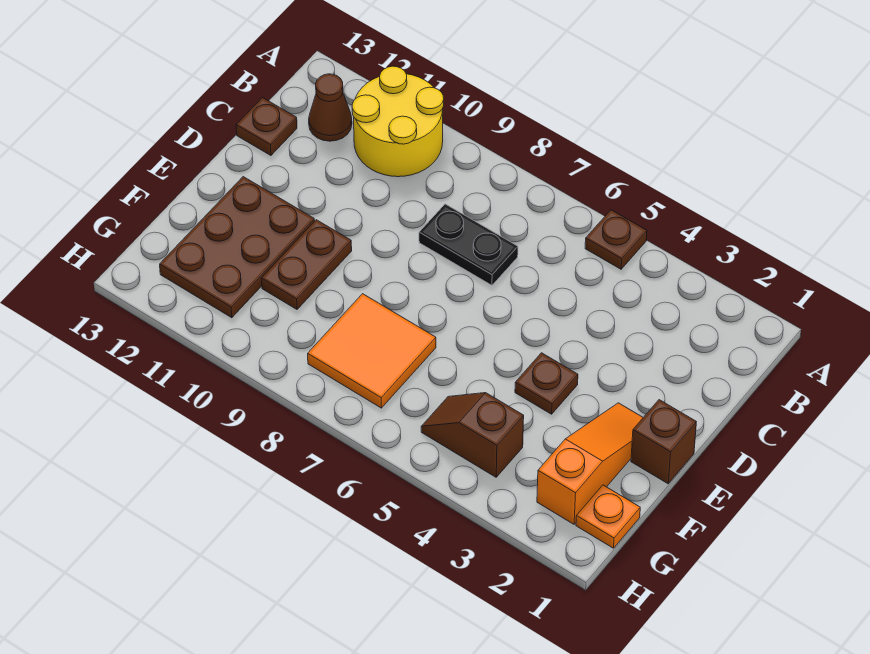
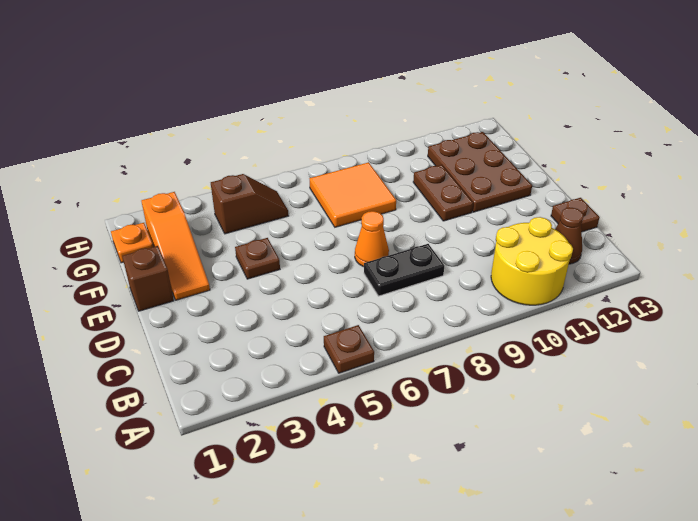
none -> orange cone D7 level 1

